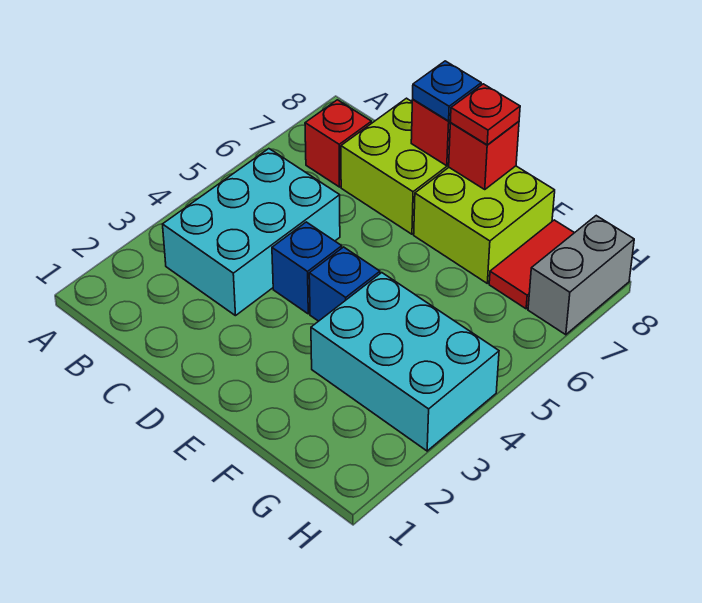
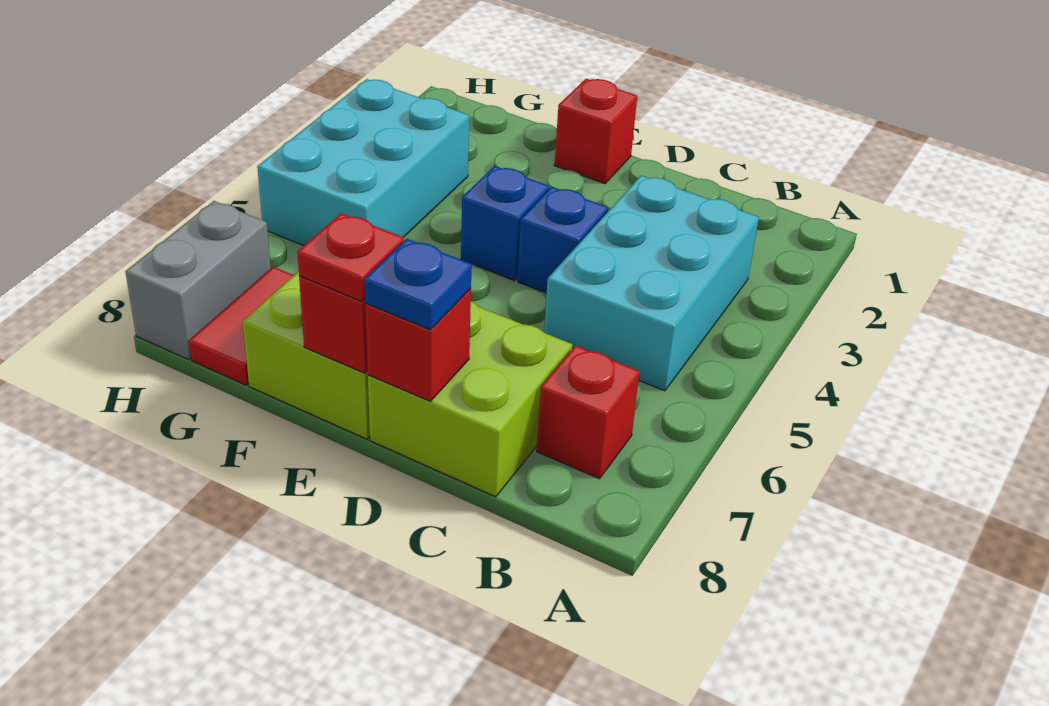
none -> red brick E1 level 1
cyan brick F3:H4 level 1 -> cyan brick G3:H5 level 1

